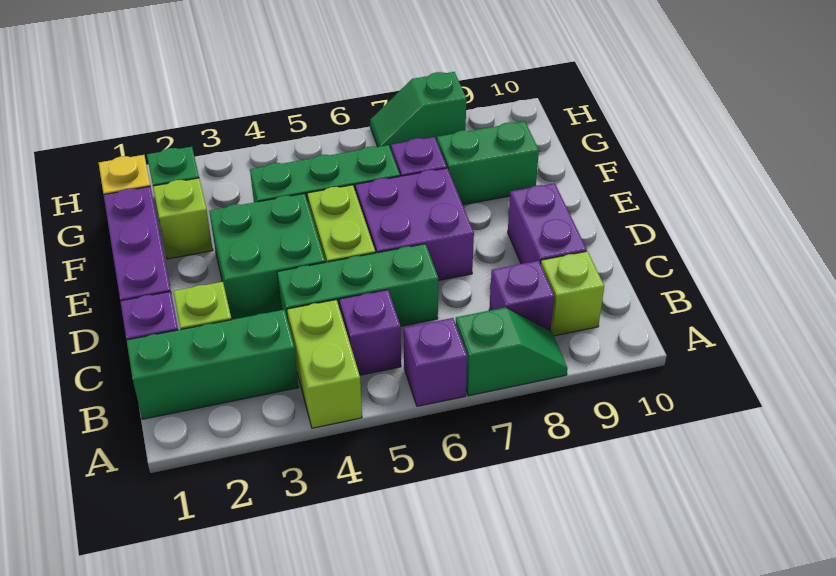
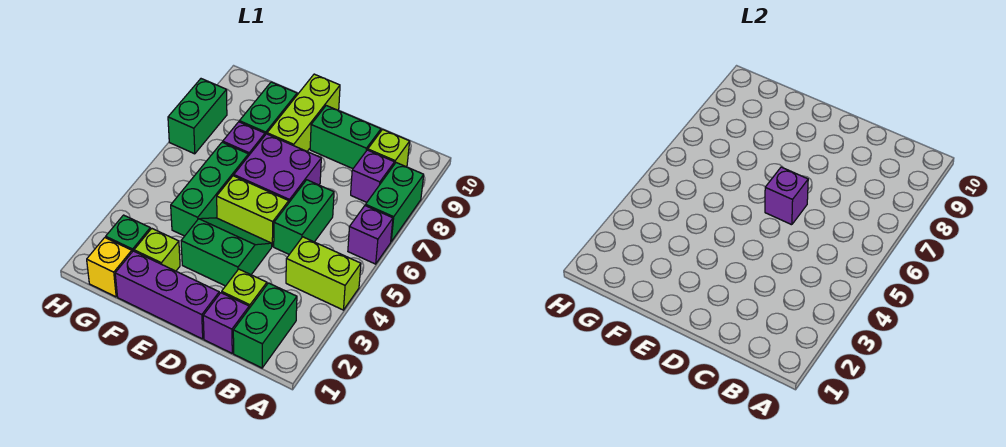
green slope A7:A8 level 1 top 7 -> green brick A7:A8 level 1
green brick B1:B3 level 1 -> green brick B1:B2 level 1
purple brick B5 level 1 -> purple brick D6 level 2
green brick C4:C6 level 1 -> green brick C5:C6 level 1
purple brick C9:D9 level 1 -> green brick C9:D9 level 1
green brick D3:E4 level 1 -> green slope D3:E4 level 1 top 3
none -> lime brick E8:E10 level 1
green slope H7:H8 level 1 top 8 -> green brick H7:H8 level 1

